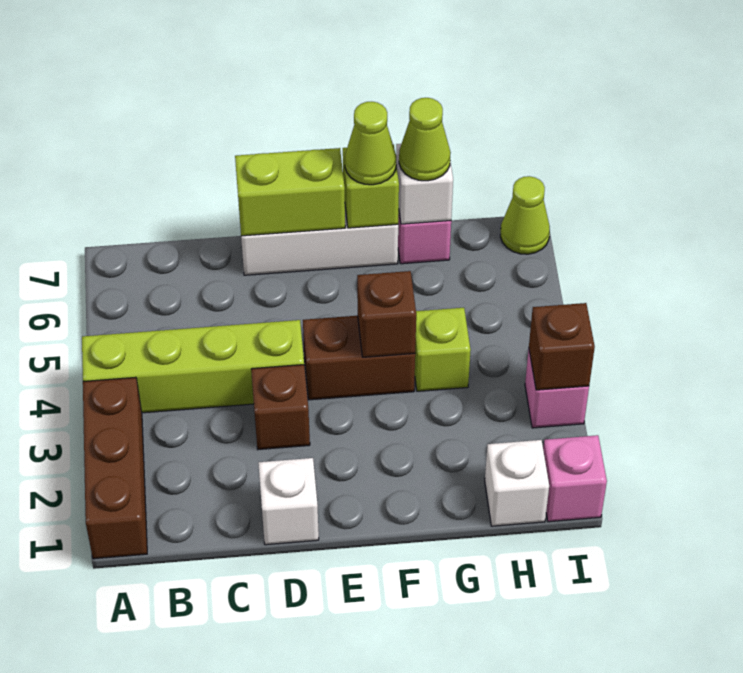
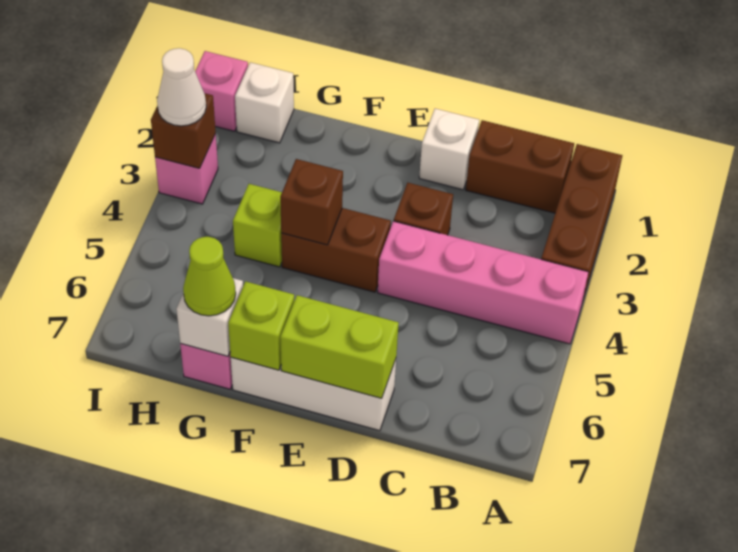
lime brick A4:D4 level 1 -> pink brick A4:D4 level 1
none -> brown brick B1:C1 level 1
lime cone F7 level 3 -> none
none -> white cone I3 level 3
lime cone I7 level 1 -> none

